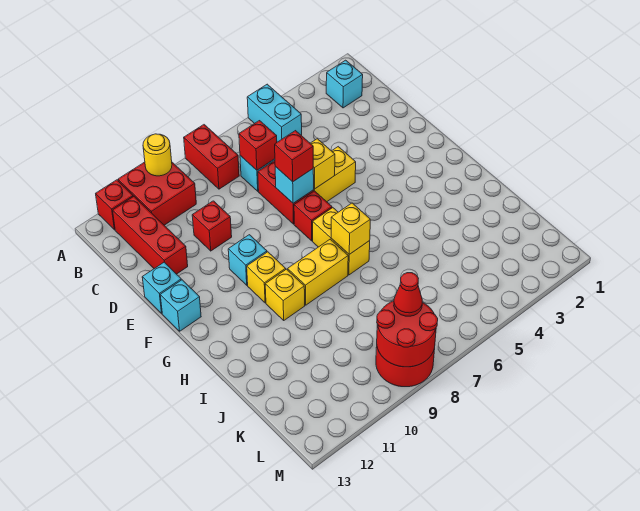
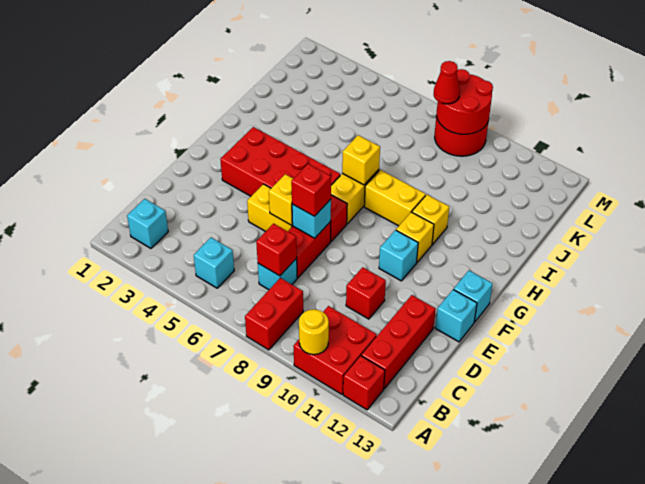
cyan brick A5:B5 level 1 -> cyan brick B5 level 1
none -> red brick F3:G6 level 1

